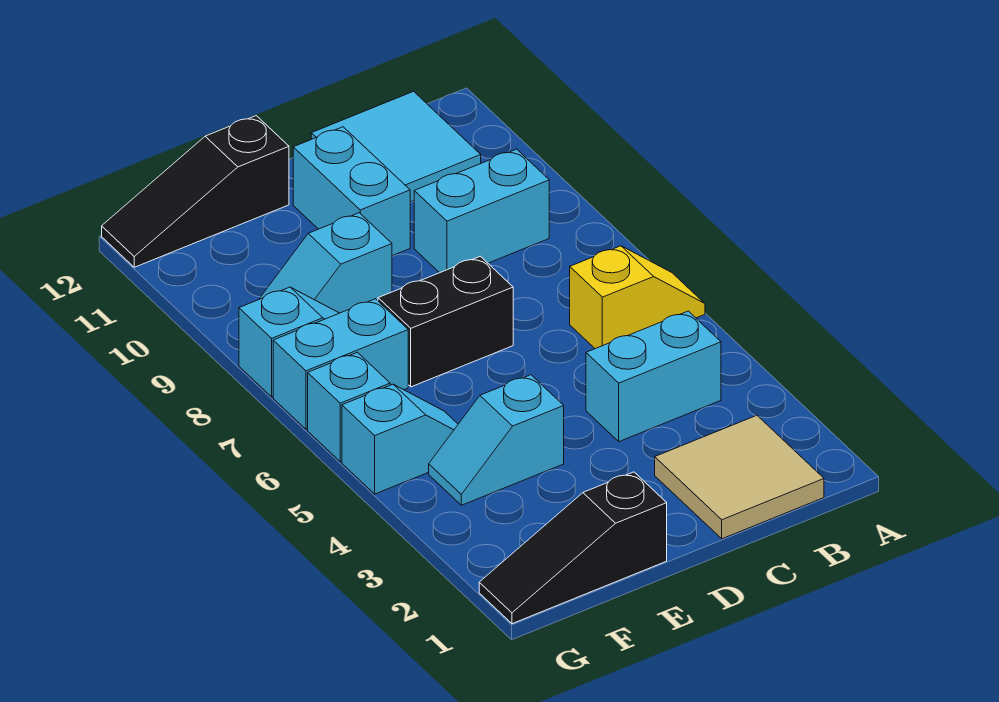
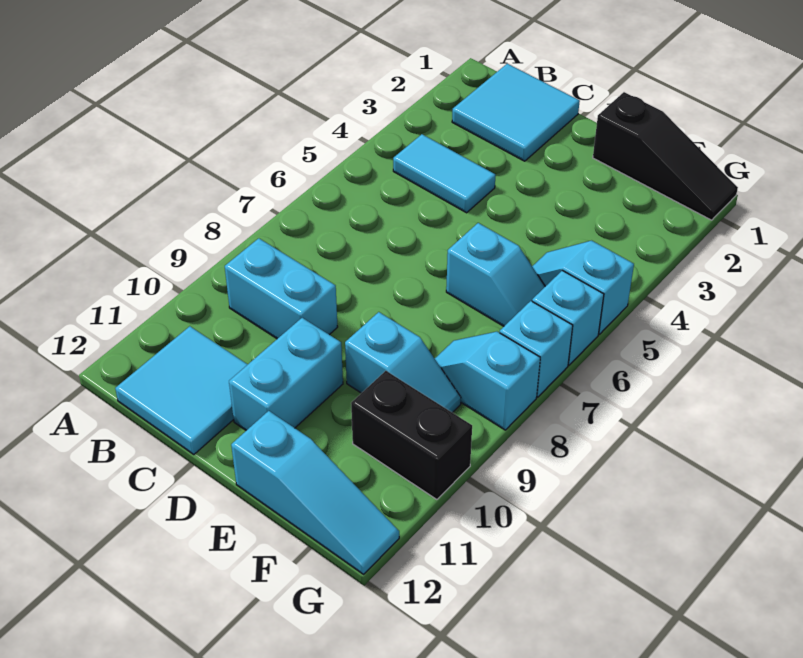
yellow slope A6:B6 level 1 top B -> none
tan tile B1:C2 level 1 -> cyan tile B1:C2 level 1
cyan brick B4:C4 level 1 -> cyan tile B4:C4 level 1
black brick D7:E7 level 1 -> black brick F10:G10 level 1
cyan slope E4:F4 level 1 top E -> cyan slope E6:F6 level 1 top E
black slope E12:G12 level 1 top E -> cyan slope E12:G12 level 1 top E
cyan brick F7:G7 level 1 -> cyan brick G7 level 1

